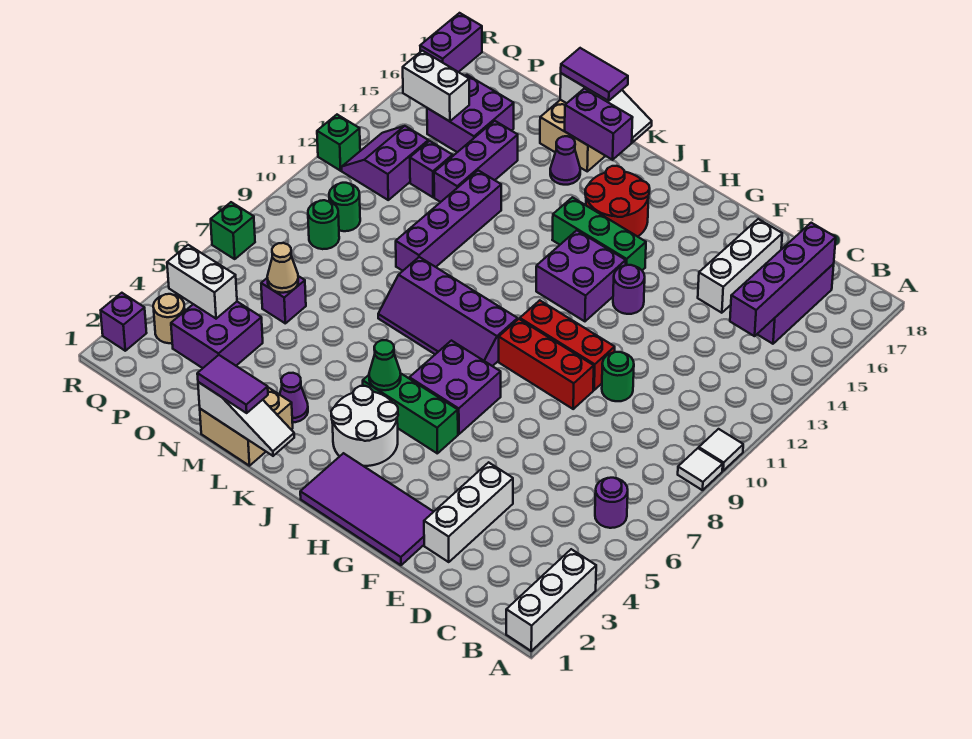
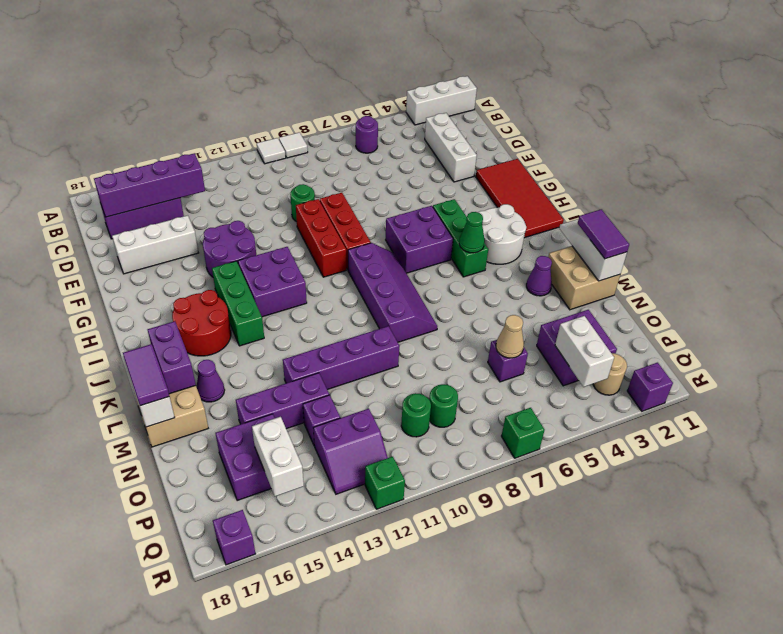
white brick E2:E4 level 1 -> white brick C3:E3 level 1
purple tile F1:I2 level 1 -> red tile F1:I2 level 1
purple round brick G13 level 1 -> purple round brick F13:G14 level 1
purple brick R17:R18 level 1 -> purple brick R17 level 1

